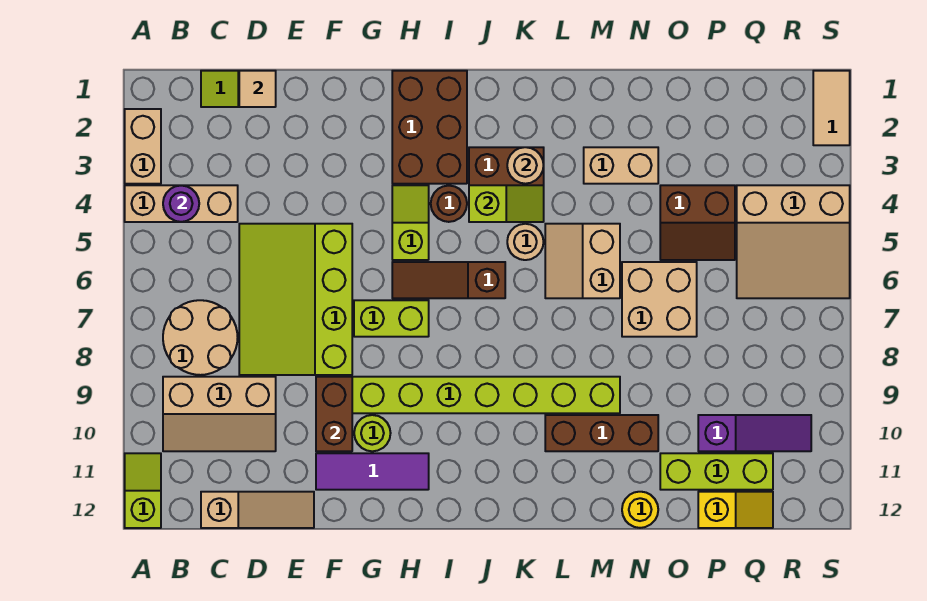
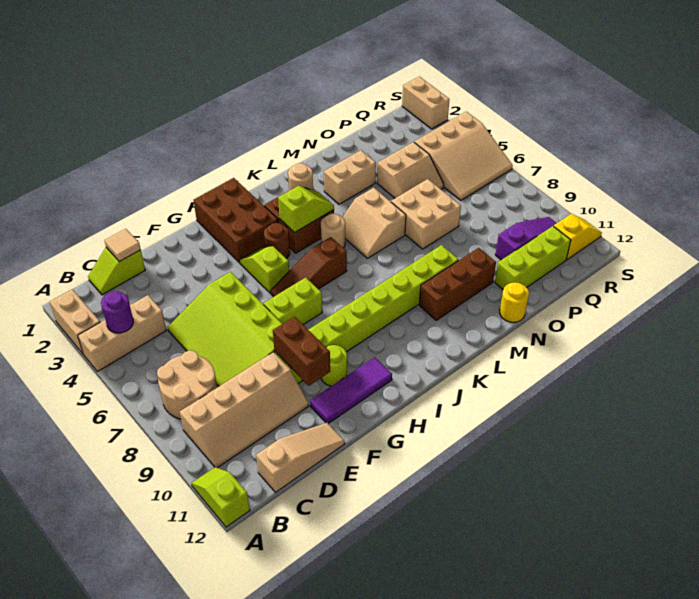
tan slope B9:D10 level 1 top 9 -> tan slope B9:E10 level 1 top 9
brown slope O4:P5 level 1 top 4 -> tan slope O4:P5 level 1 top 4
yellow slope P12:Q12 level 1 top P -> yellow slope R11:S11 level 1 top R
tan tile S1:S2 level 1 -> tan brick S1:S2 level 1

